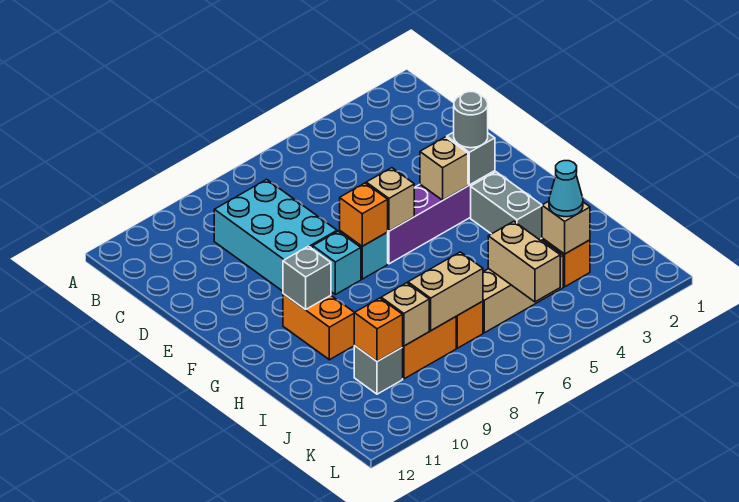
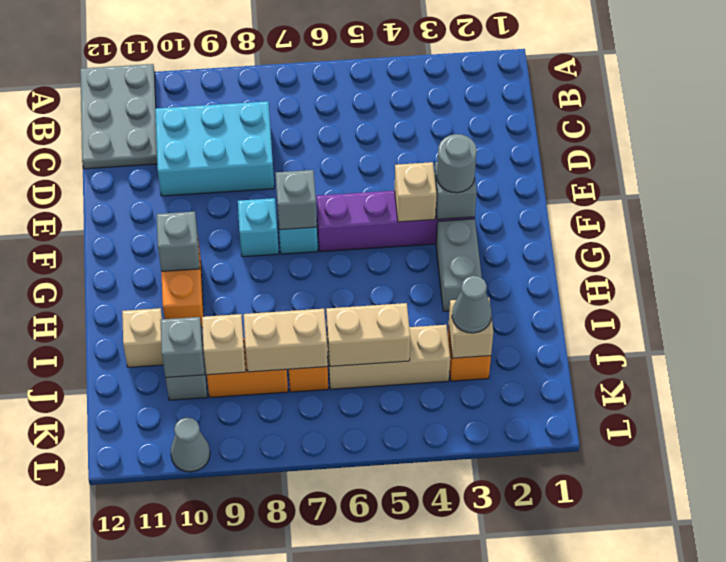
none -> grey plate A11:C12 level 1
cyan brick C8:E9 level 1 -> cyan brick C8:D10 level 1
tan brick F6 level 2 -> tan brick I11 level 1
orange brick F7 level 2 -> grey brick F7 level 2
cyan cone J3 level 3 -> grey cone J3 level 3
tan brick J5:K5 level 2 -> tan brick J5:J6 level 2
orange brick J10 level 2 -> grey brick J10 level 2
none -> grey cone L10 level 1

